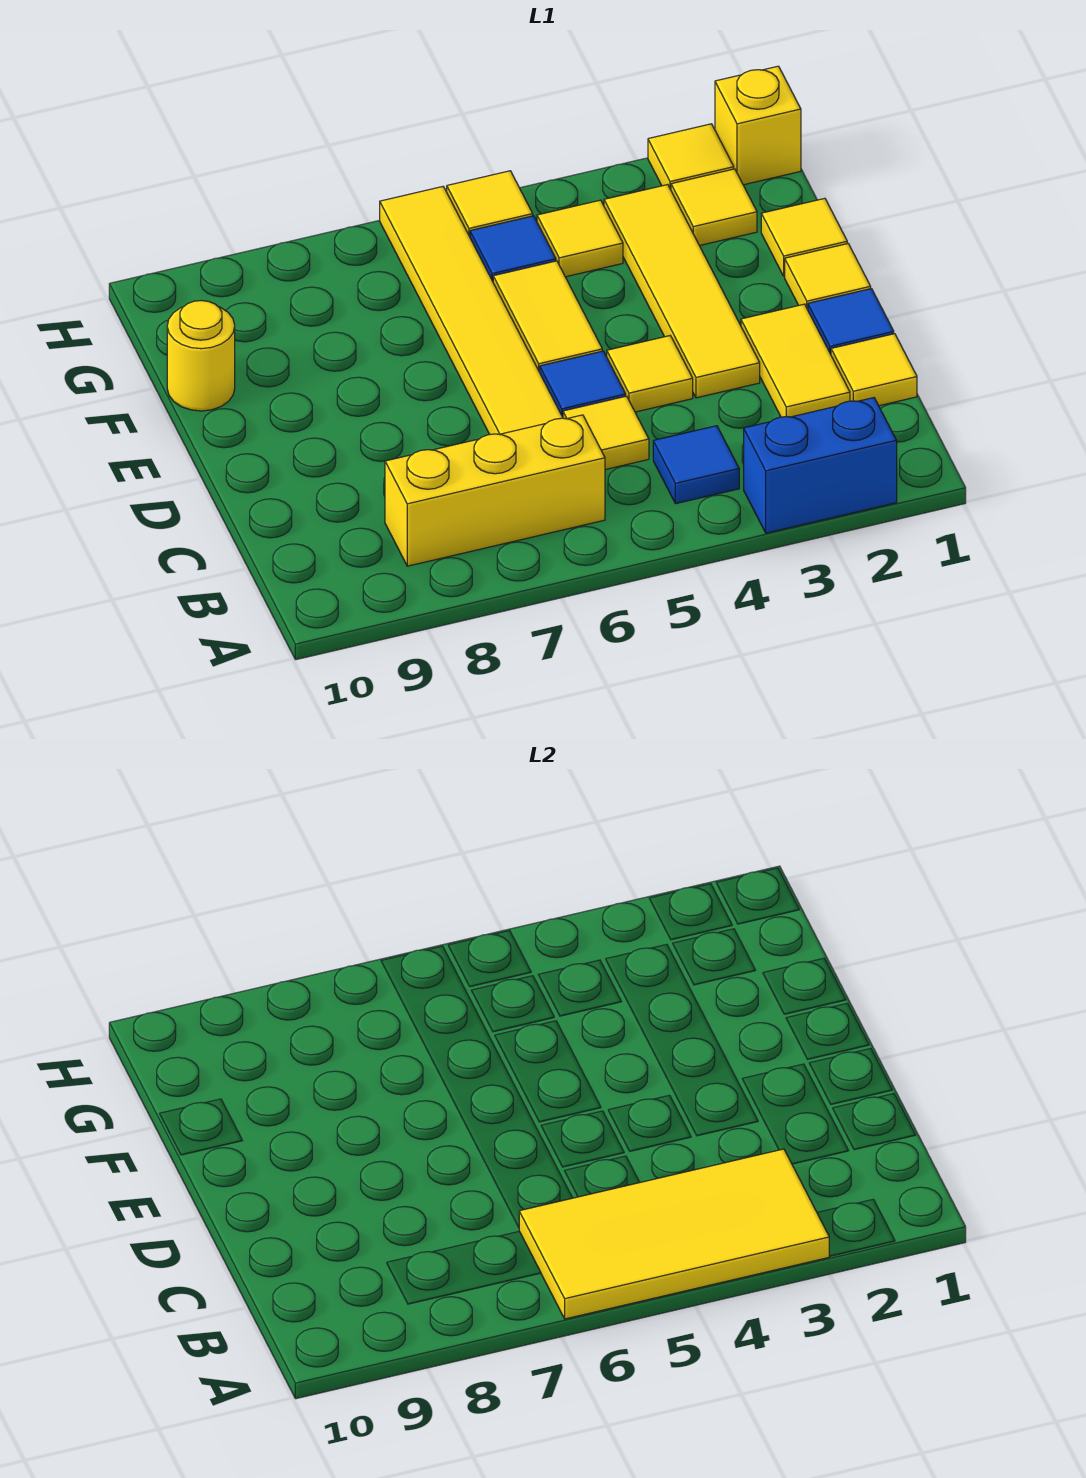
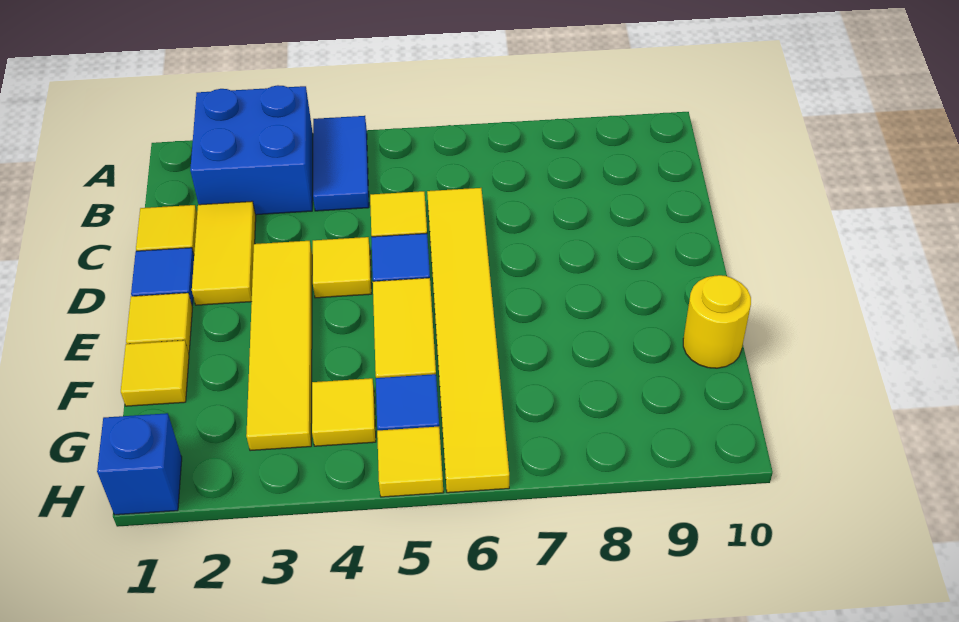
blue brick A2:A3 level 1 -> blue brick A2:B3 level 1
yellow tile A3:B6 level 2 -> none
blue tile B4 level 1 -> blue tile A4:B4 level 1
yellow brick B6:B8 level 1 -> none
yellow tile G2 level 1 -> none
yellow brick H1 level 1 -> blue brick H1 level 1
yellow tile H2 level 1 -> none

